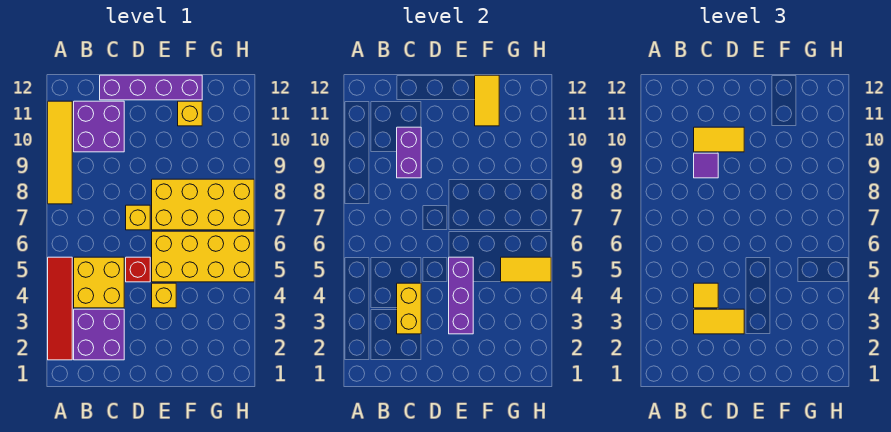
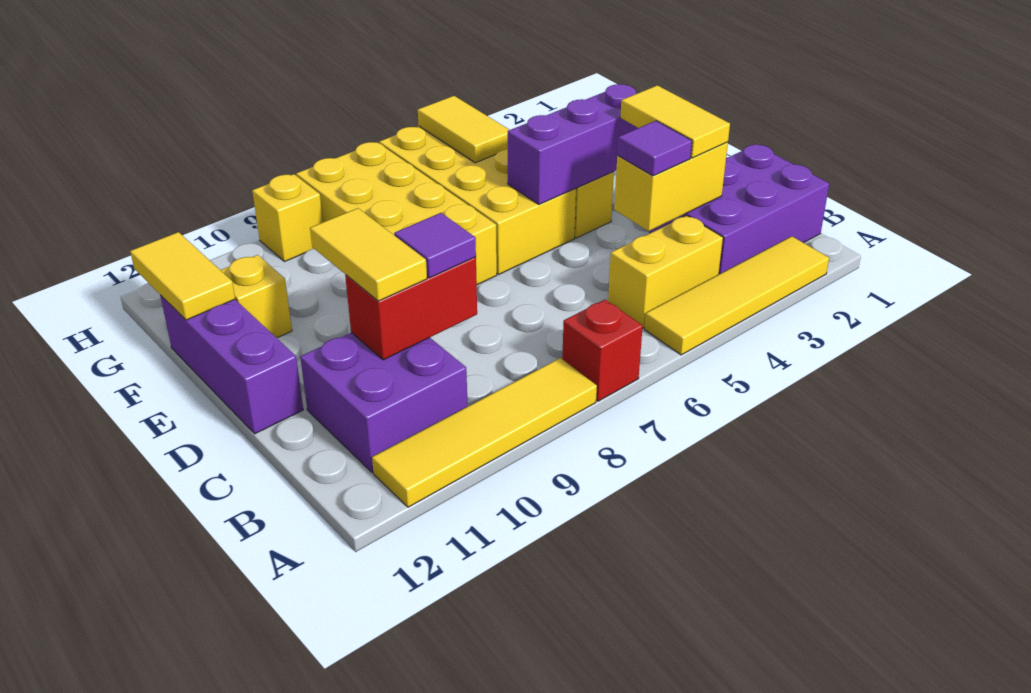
red tile A2:A5 level 1 -> yellow tile A2:A5 level 1
purple brick B2:C3 level 1 -> purple brick B1:C3 level 1
yellow brick B4:C5 level 1 -> yellow brick B4:B5 level 1
yellow tile C4 level 3 -> purple tile C4 level 3
purple brick C9:C10 level 2 -> red brick C9:C10 level 2
purple brick C12:F12 level 1 -> purple brick D12:F12 level 1
red brick D5 level 1 -> red brick A7 level 1
yellow brick D7 level 1 -> yellow brick H9 level 1
yellow tile F11:F12 level 2 -> yellow tile F12:G12 level 2

